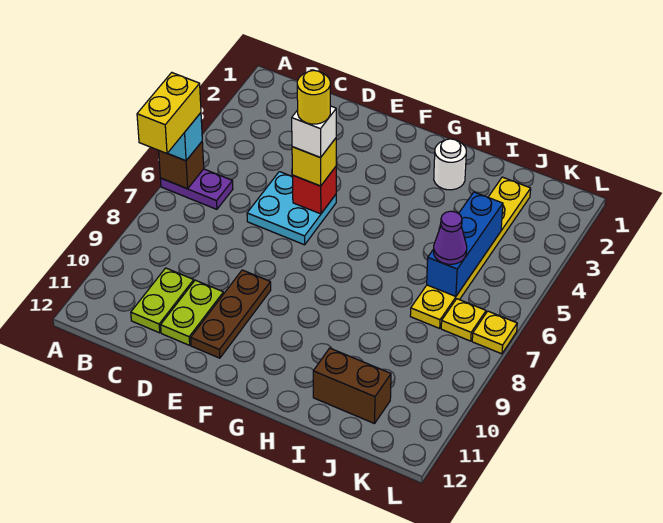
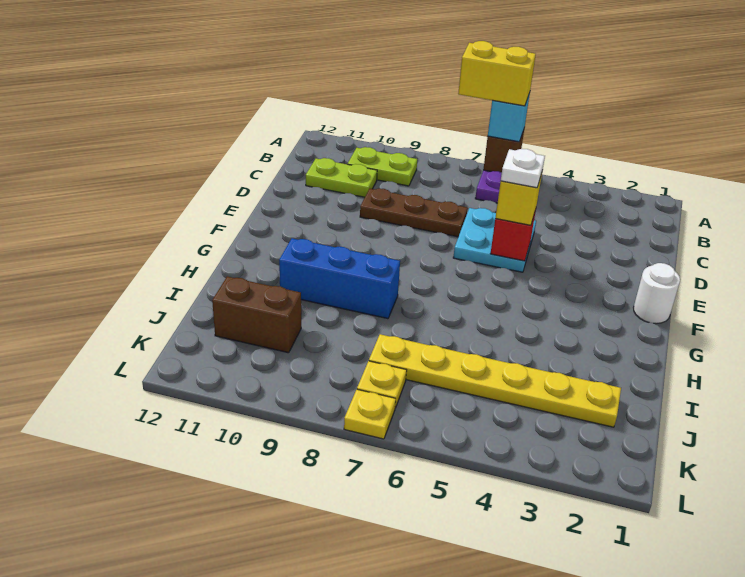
lime plate D10:D11 level 1 -> lime plate B9:B10 level 1
white brick E5 level 4 -> white plate E5 level 4
yellow round brick E5 level 5 -> none
brown plate E9:E11 level 1 -> brown plate D7:D9 level 1
white round brick H2 level 1 -> white round brick F1 level 1
brown brick I11:J11 level 1 -> brown brick J10:J11 level 1
blue brick J4:J6 level 2 -> blue brick H8:H10 level 1
purple cone J6 level 3 -> none

